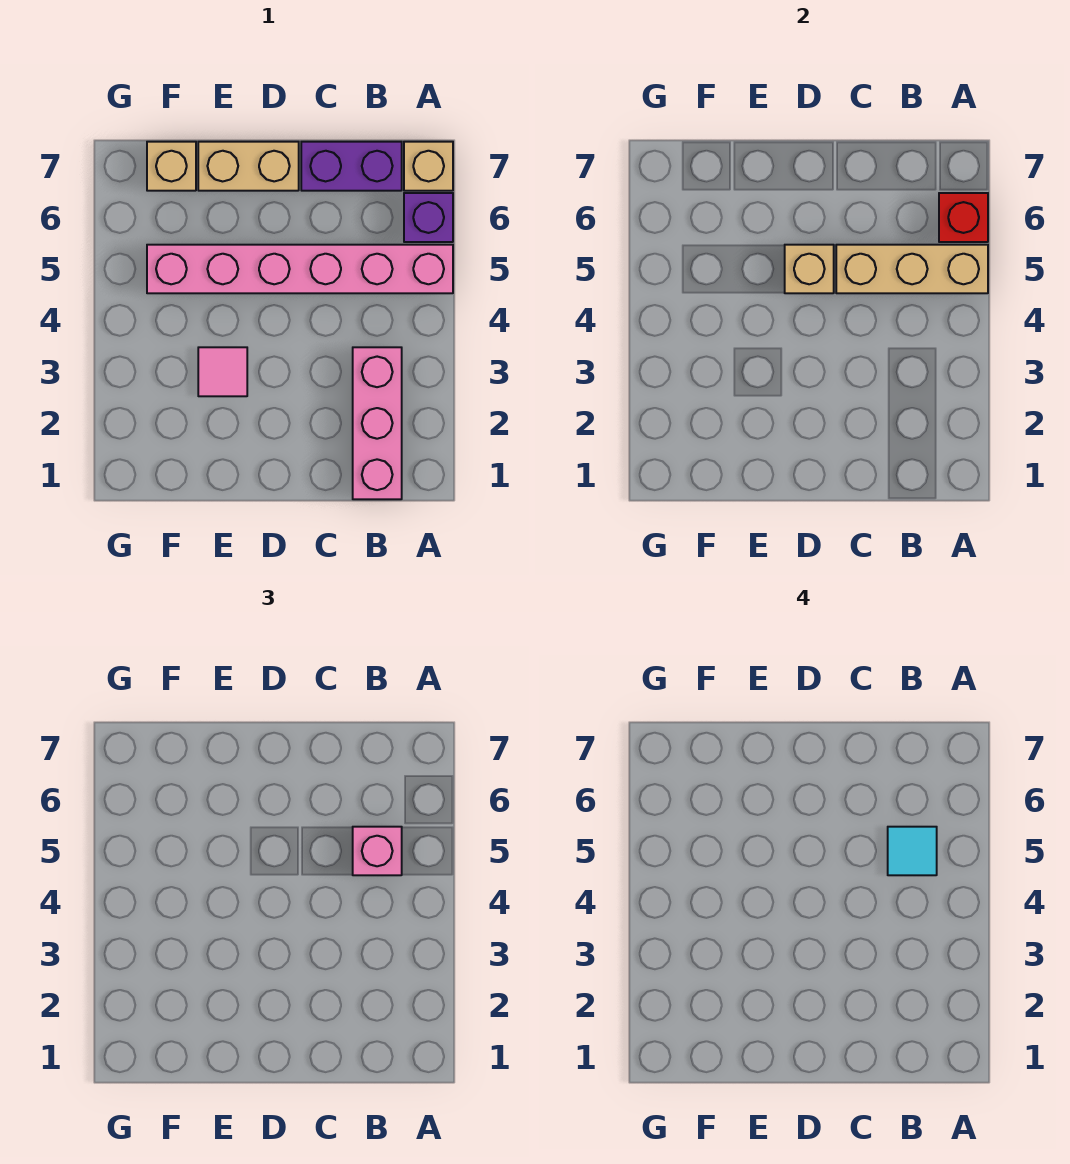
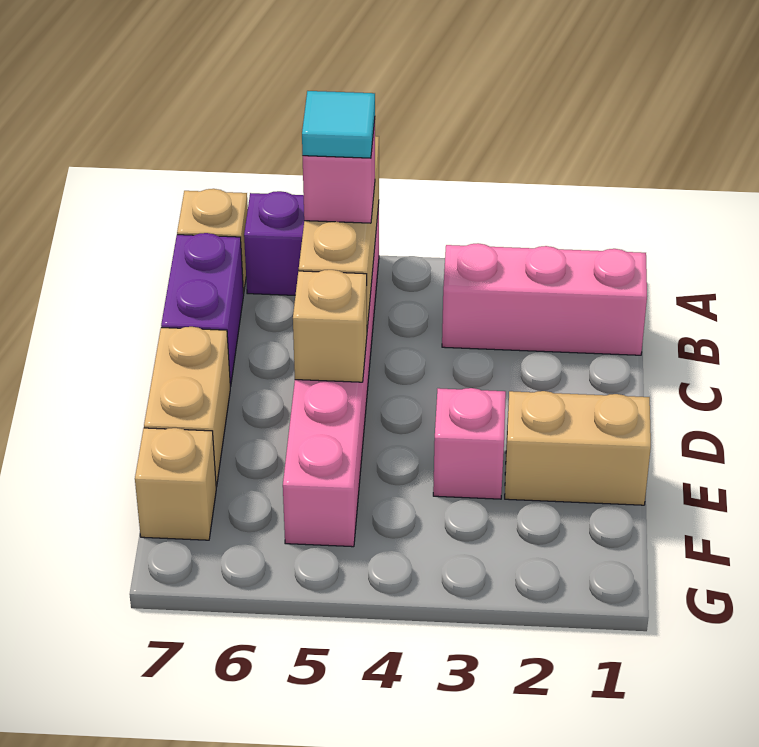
red brick A6 level 2 -> none
none -> tan brick E1:E2 level 1
pink tile E3 level 1 -> pink brick E3 level 1

